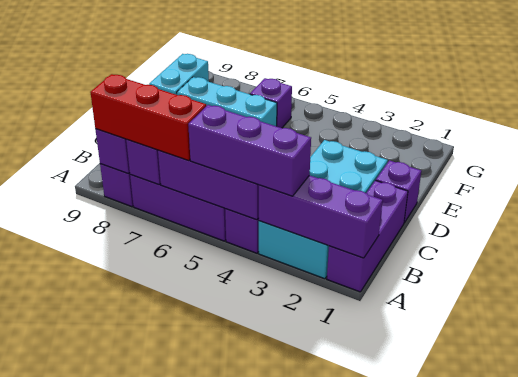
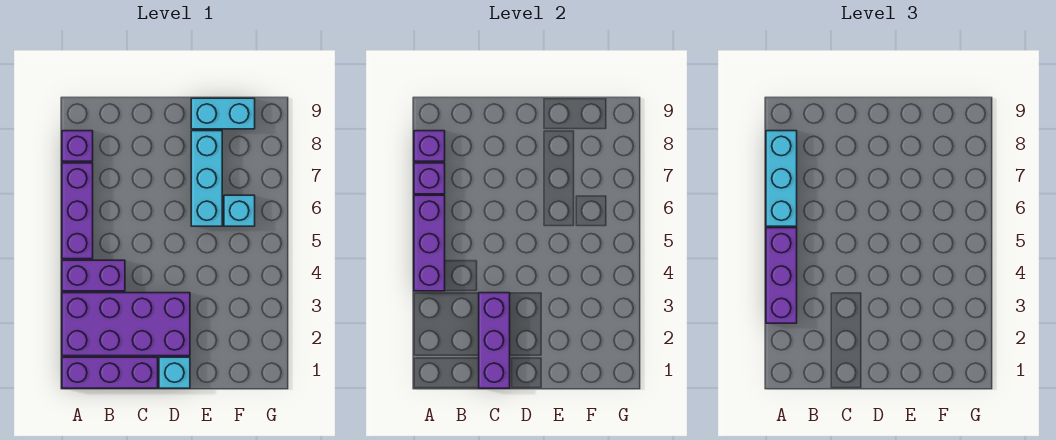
purple brick A1:A3 level 2 -> purple brick C1:C3 level 2
cyan brick A2:D3 level 1 -> purple brick A2:D3 level 1
red brick A6:A8 level 3 -> cyan brick A6:A8 level 3
purple brick D1 level 1 -> cyan brick D1 level 1
purple brick F6 level 1 -> cyan brick F6 level 1

